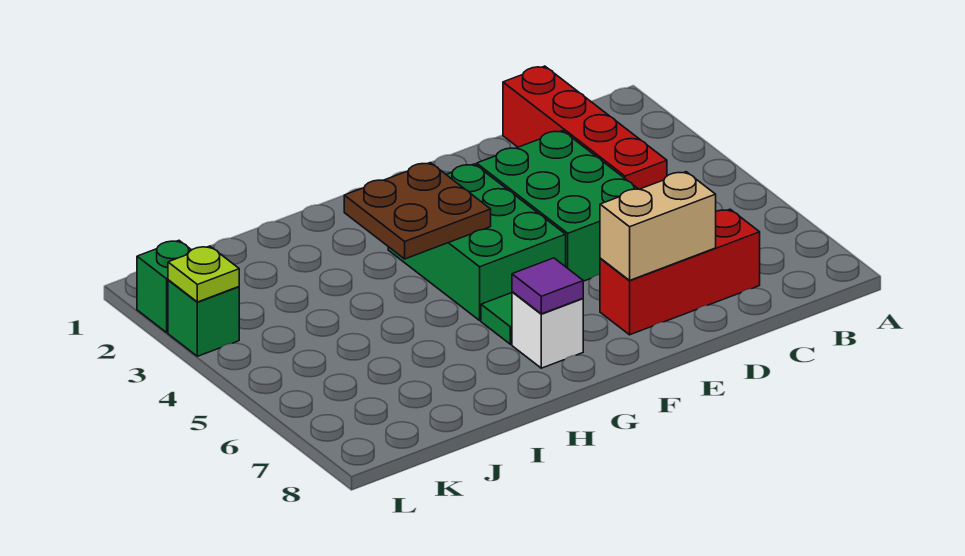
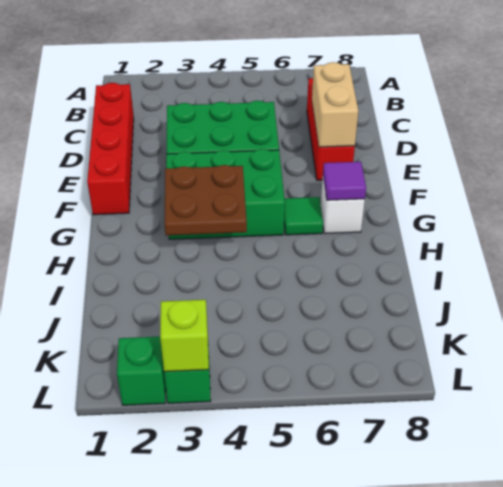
red brick C1:C4 level 1 -> red brick C1:F1 level 1
lime plate L3 level 2 -> lime brick L3 level 2

